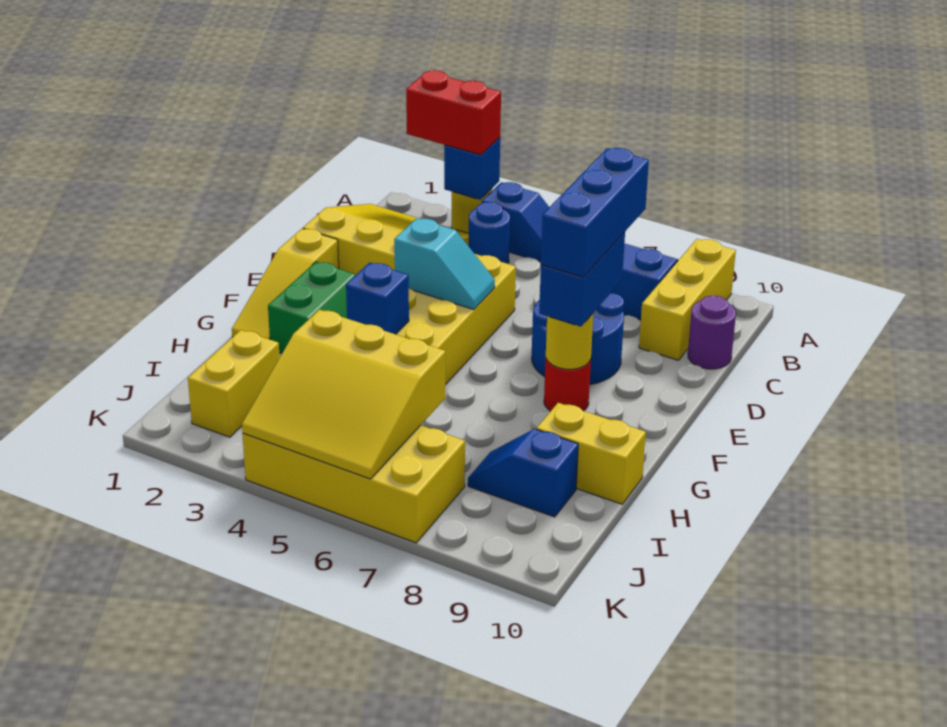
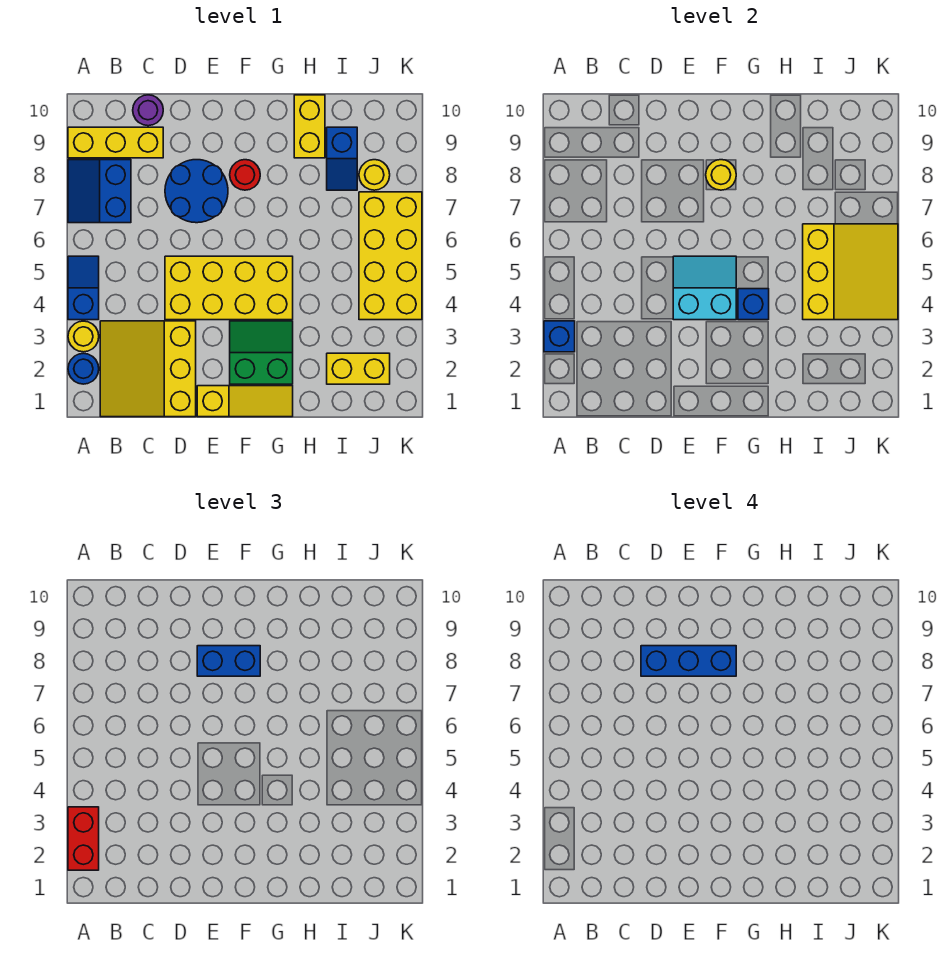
blue round brick B4 level 1 -> blue round brick A2 level 1
cyan slope E4:E5 level 2 top 4 -> cyan slope E4:F5 level 2 top 4
none -> yellow round brick J8 level 1

